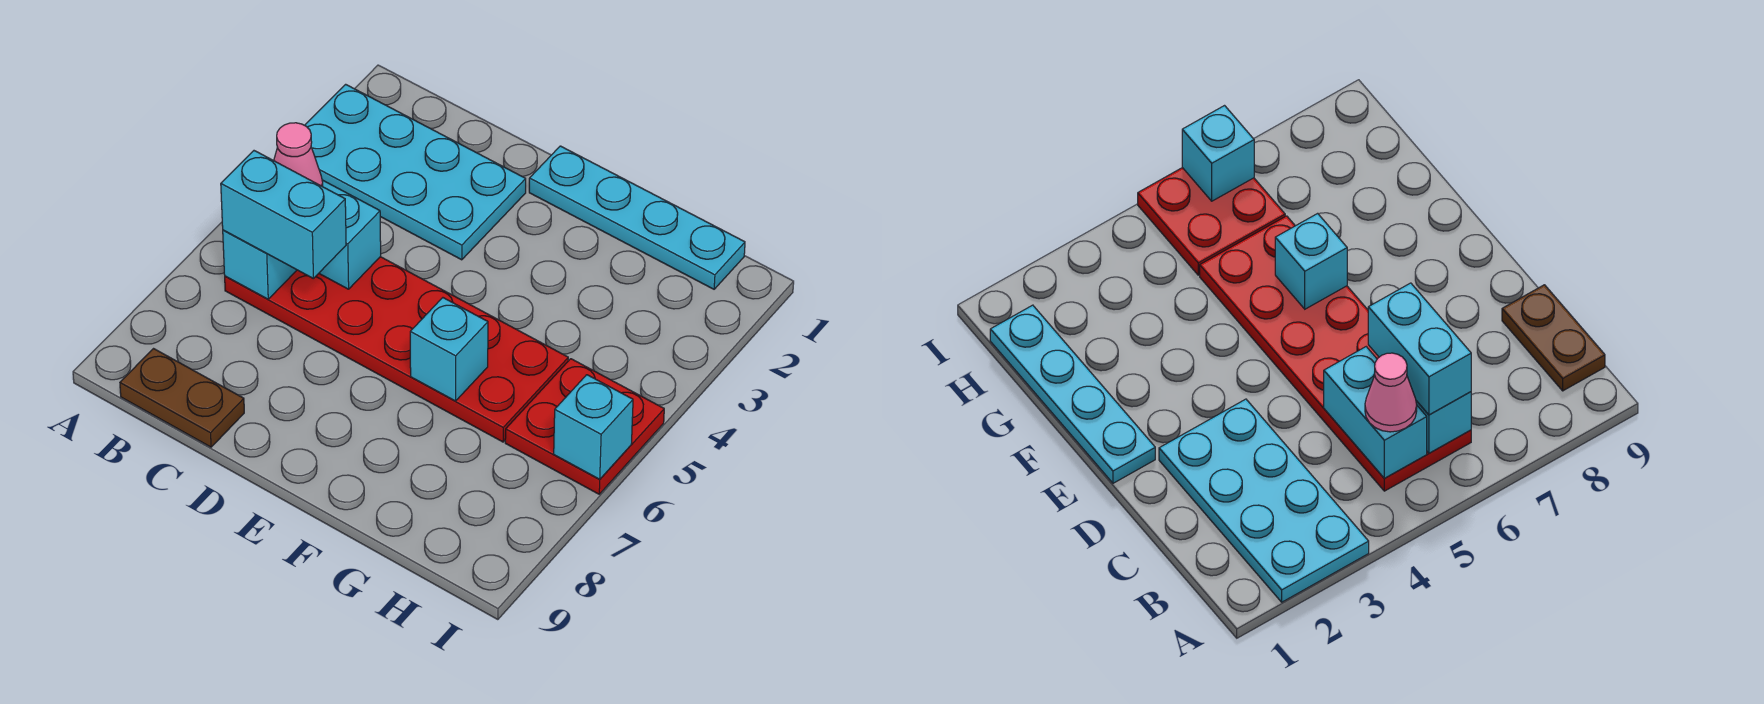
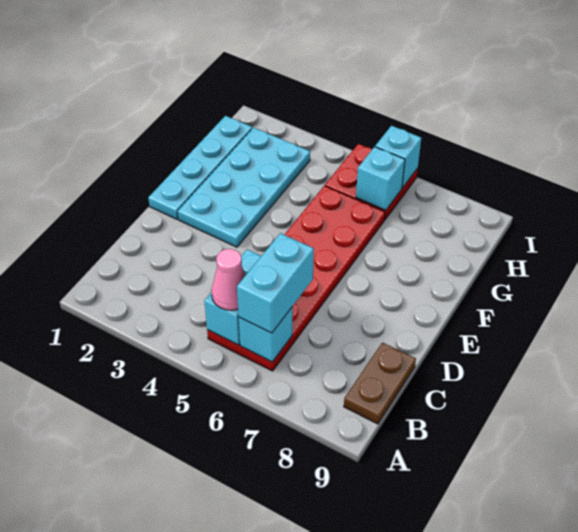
cyan plate A2:D3 level 1 -> cyan plate E2:H3 level 1
cyan brick F6 level 2 -> cyan brick H6 level 2

